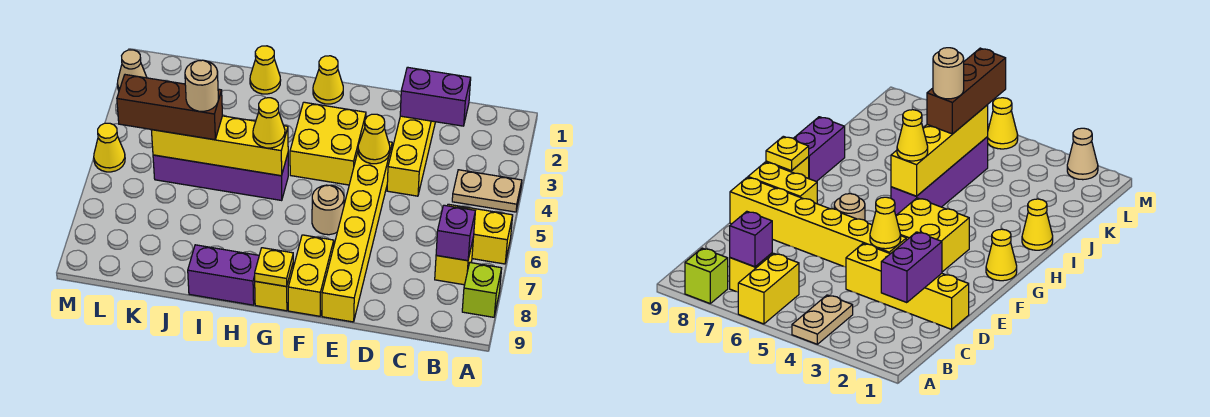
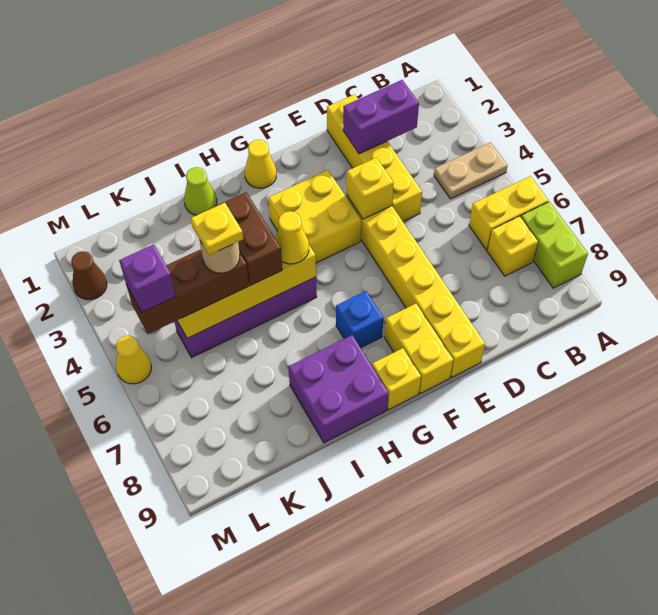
lime brick A8 level 1 -> lime brick A7:A8 level 1
purple brick B7 level 2 -> purple brick L5 level 4
yellow cone E4 level 2 -> yellow brick E4 level 2
tan round brick F6 level 1 -> none
none -> blue brick G7 level 1
yellow plate G9 level 2 -> yellow plate J5 level 5
purple brick H9:I9 level 1 -> purple brick H8:I9 level 1
yellow cone I1 level 1 -> lime cone I1 level 1
none -> brown brick I4:I5 level 3
tan cone M2 level 1 -> brown cone M2 level 1

